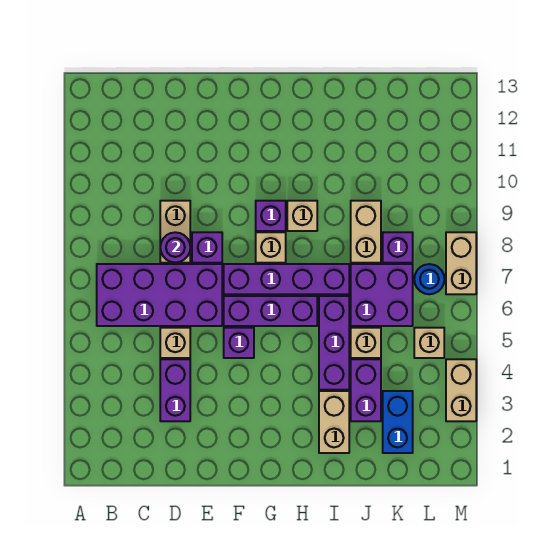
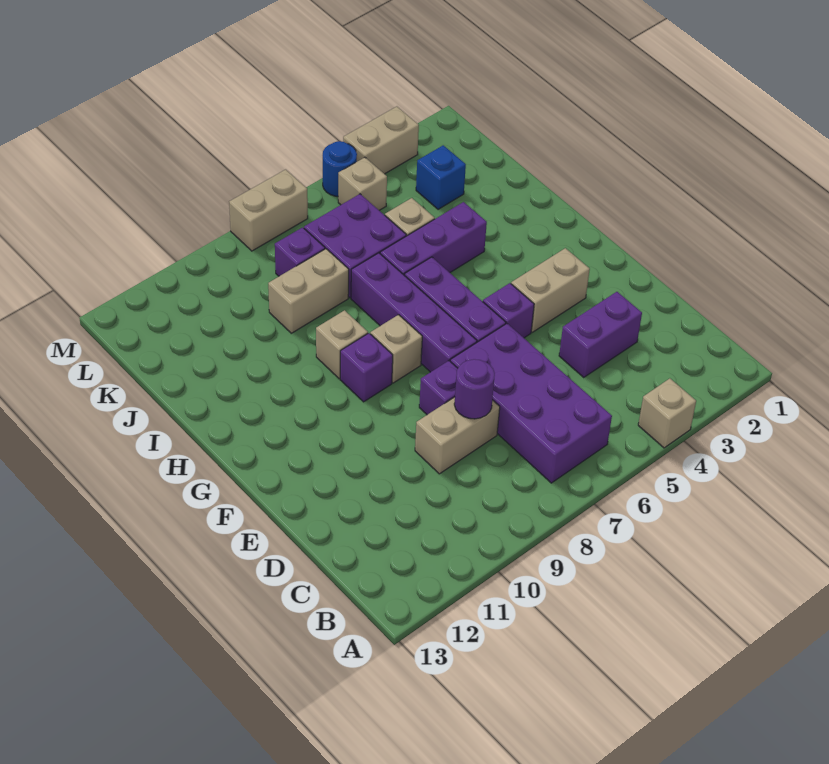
tan brick D5 level 1 -> tan brick A4 level 1
tan brick I2:I3 level 1 -> tan brick F3:F4 level 1
purple brick J3:J4 level 1 -> none
blue brick K2:K3 level 1 -> blue brick K3 level 1
blue round brick L7 level 1 -> blue round brick M5 level 1

